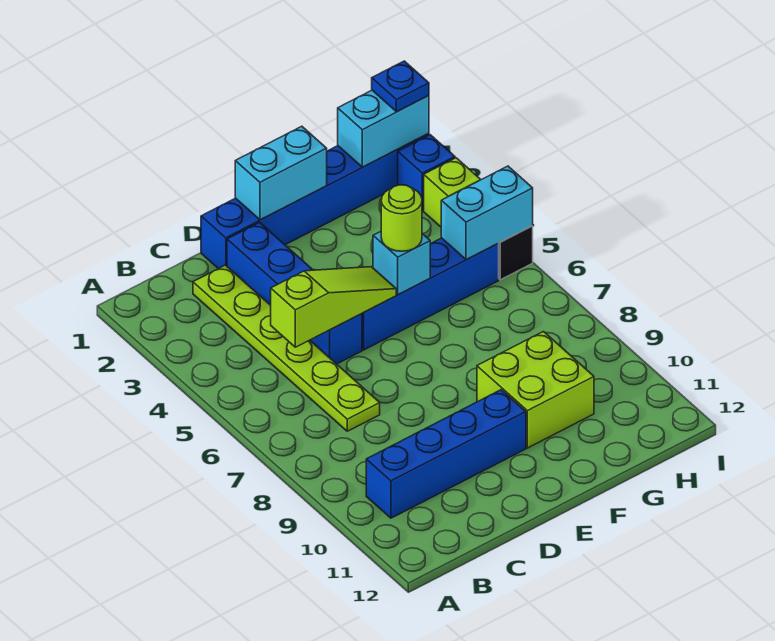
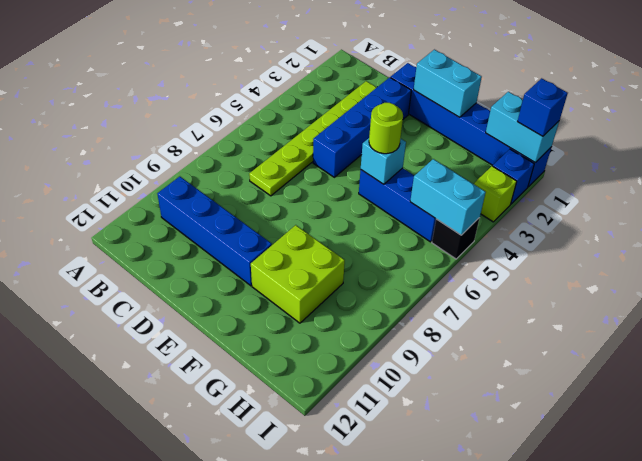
lime slope C5:E5 level 2 top C -> none
blue brick E5:H5 level 1 -> blue brick F5:H5 level 1
blue plate I1 level 3 -> blue brick I1 level 3

